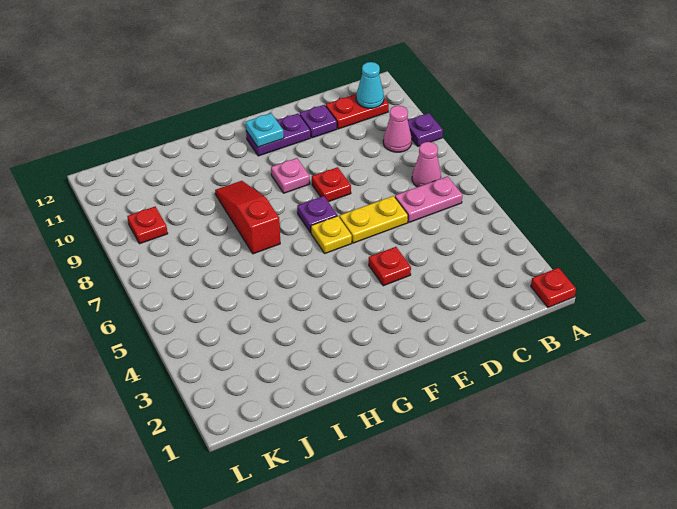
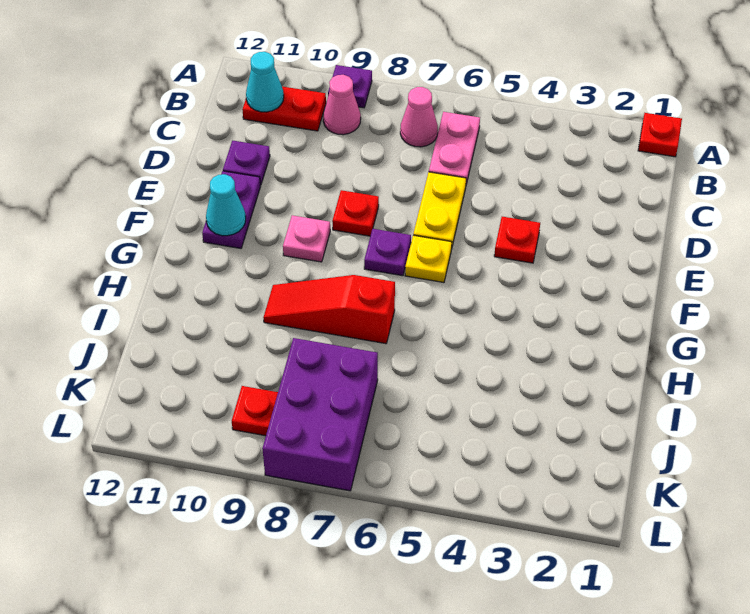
red plate B11:C11 level 1 -> red plate B10:B11 level 1
cyan plate F11 level 2 -> cyan cone F11 level 2
none -> purple brick J7:L8 level 1

